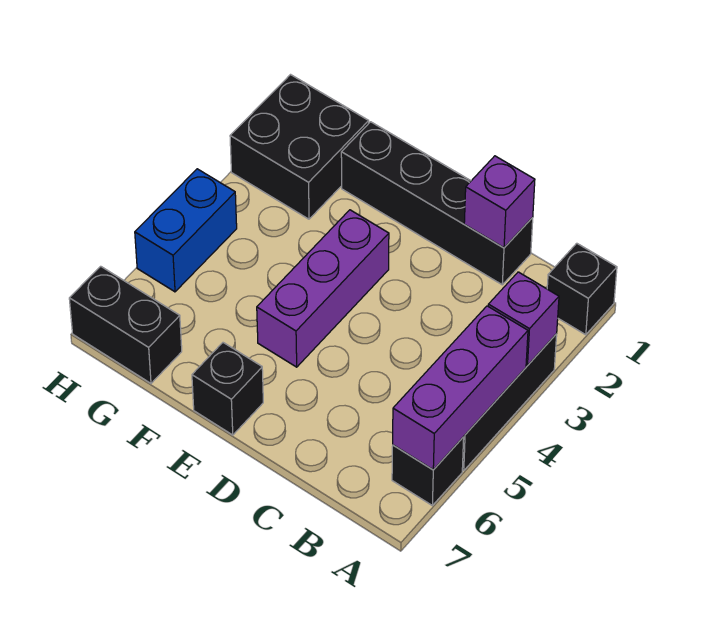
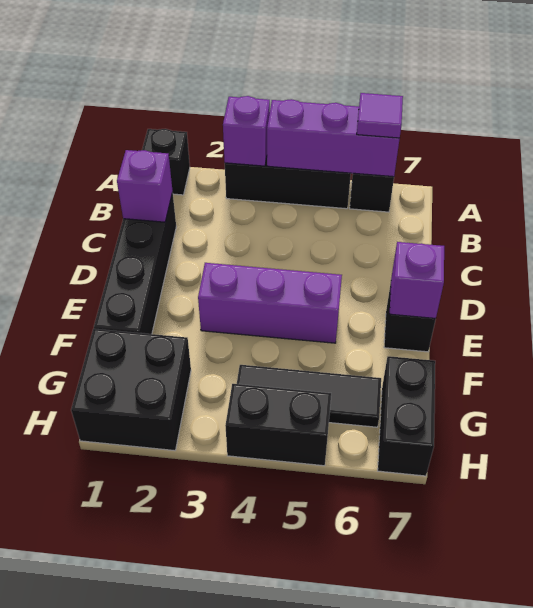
none -> purple tile A6 level 3
none -> purple brick E7 level 2
none -> black tile G4:G6 level 1
blue brick H4:H5 level 1 -> black brick H4:H5 level 1

